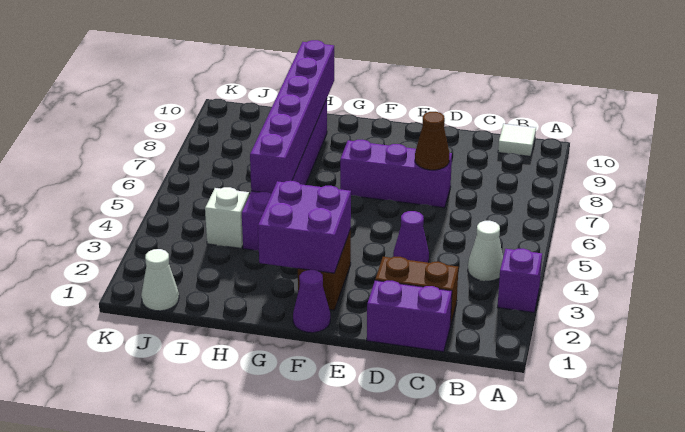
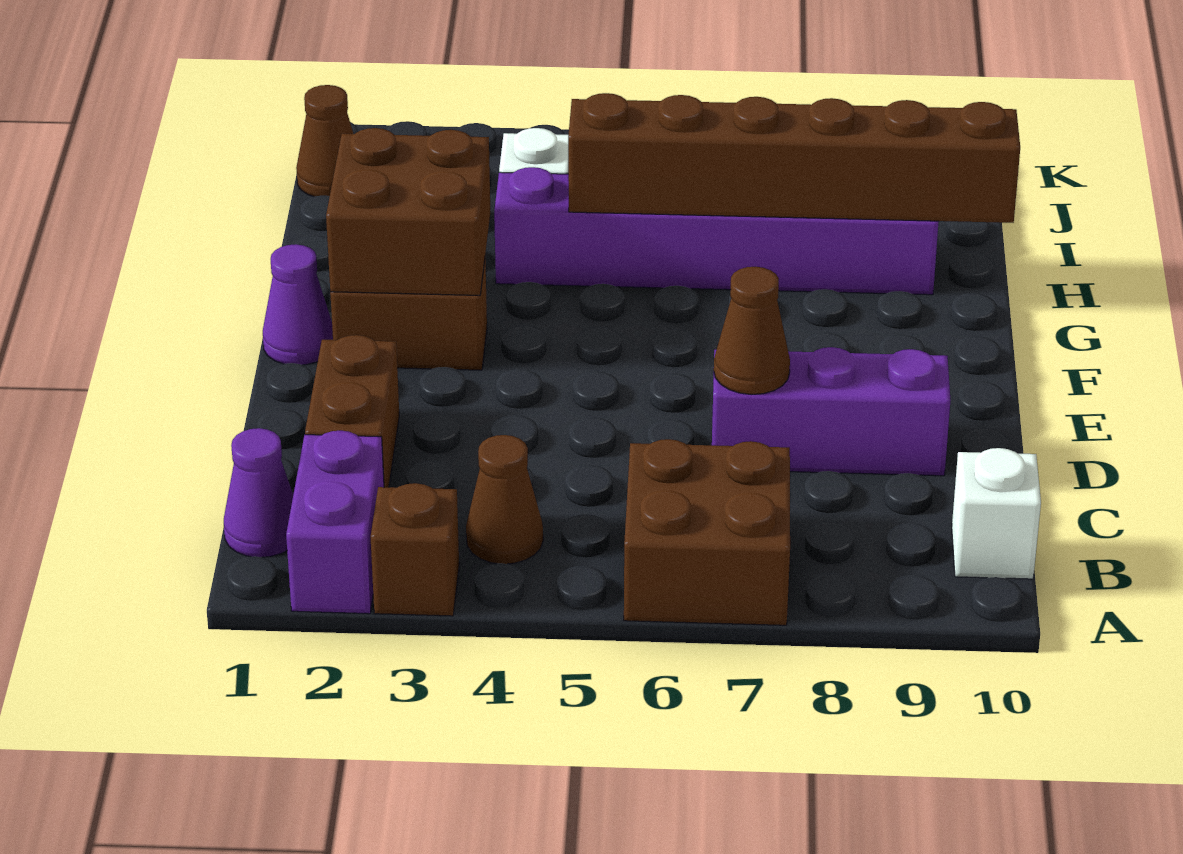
purple brick A3 level 1 -> brown brick A3 level 1
none -> brown brick A6:B7 level 1
white cone B4 level 1 -> brown cone B4 level 1
white tile B10 level 1 -> white brick B10 level 1
purple brick C1:D1 level 1 -> purple brick A2:B2 level 1
purple cone D4 level 1 -> purple cone B1 level 1
purple brick D7:F7 level 1 -> purple brick D7:D9 level 1
purple brick F2:G3 level 2 -> brown brick F2:G3 level 2
purple brick H5:H10 level 2 -> brown brick H5:H10 level 2
white cone J1 level 1 -> brown cone J1 level 1

